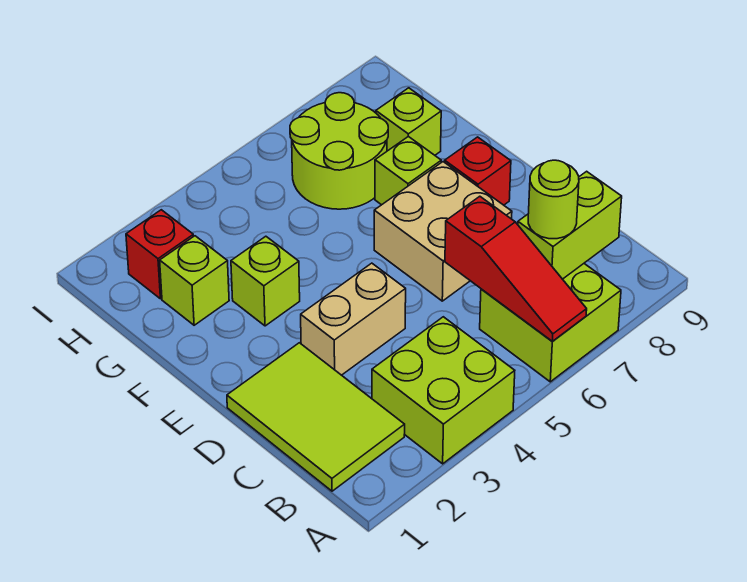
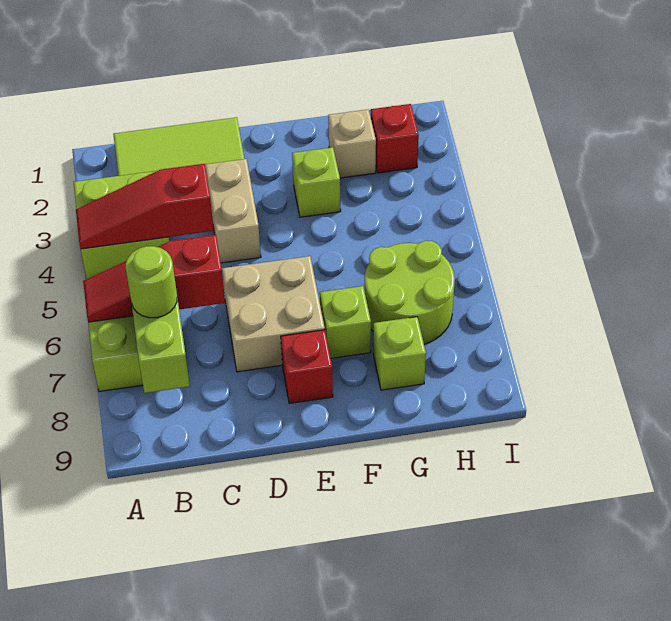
none -> red slope A4:C4 level 2 top C
lime brick G2 level 1 -> tan brick G2 level 1

